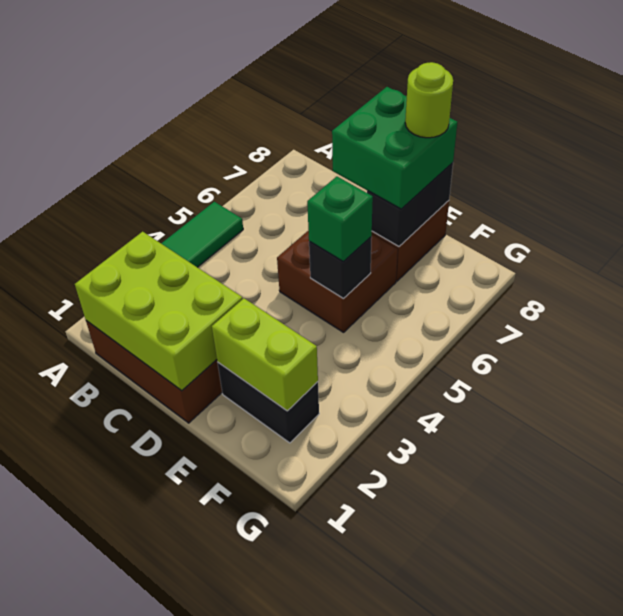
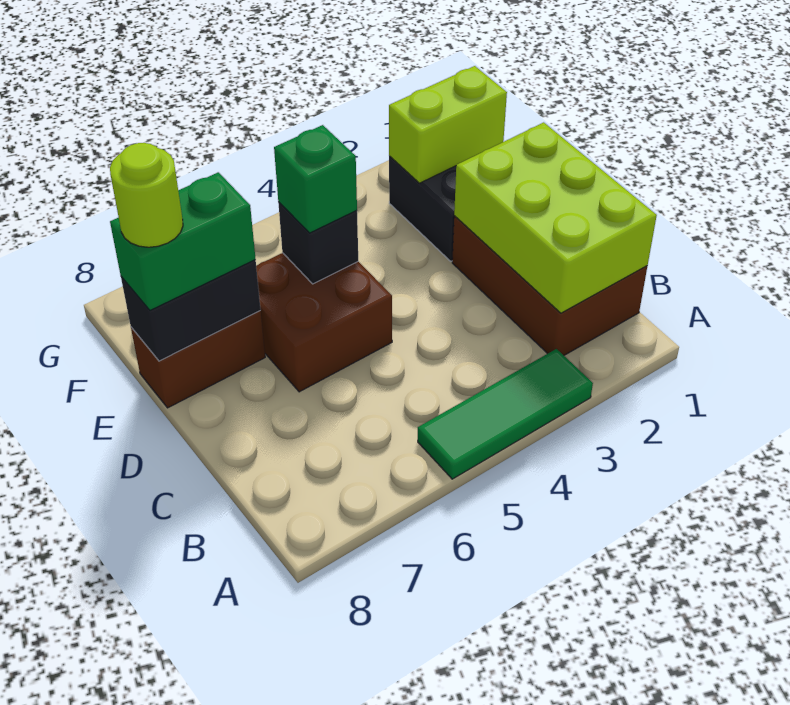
green brick D7:E8 level 3 -> green brick E7:E8 level 3
lime brick E2:F2 level 2 -> lime brick F1:F2 level 2

